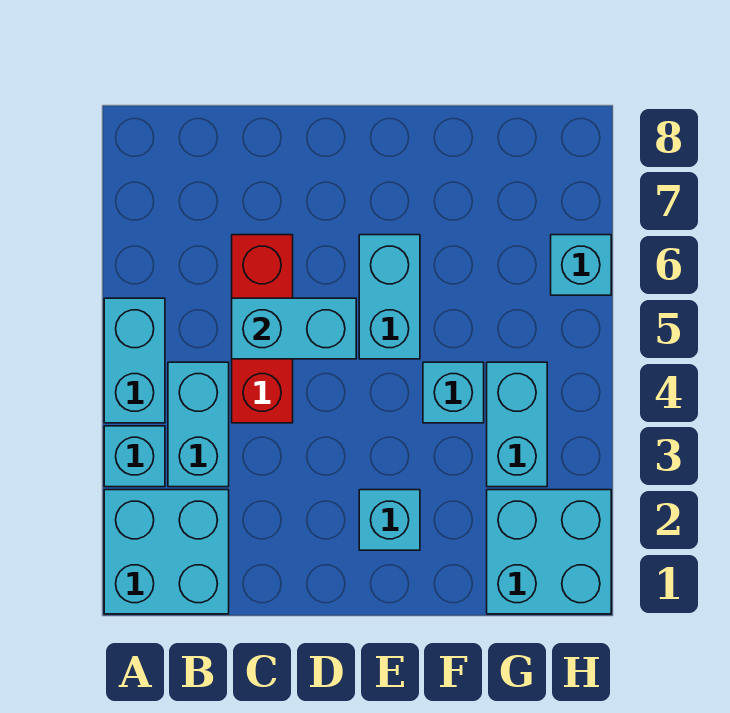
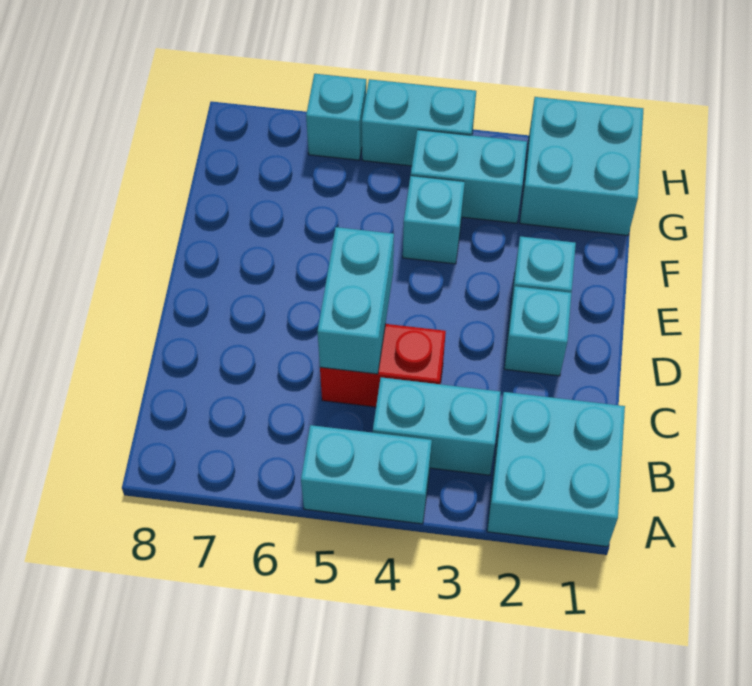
cyan brick A3 level 1 -> cyan brick D2 level 1
red brick C4:C6 level 1 -> red brick C4:C5 level 1
cyan brick E5:E6 level 1 -> cyan brick H4:H5 level 1

